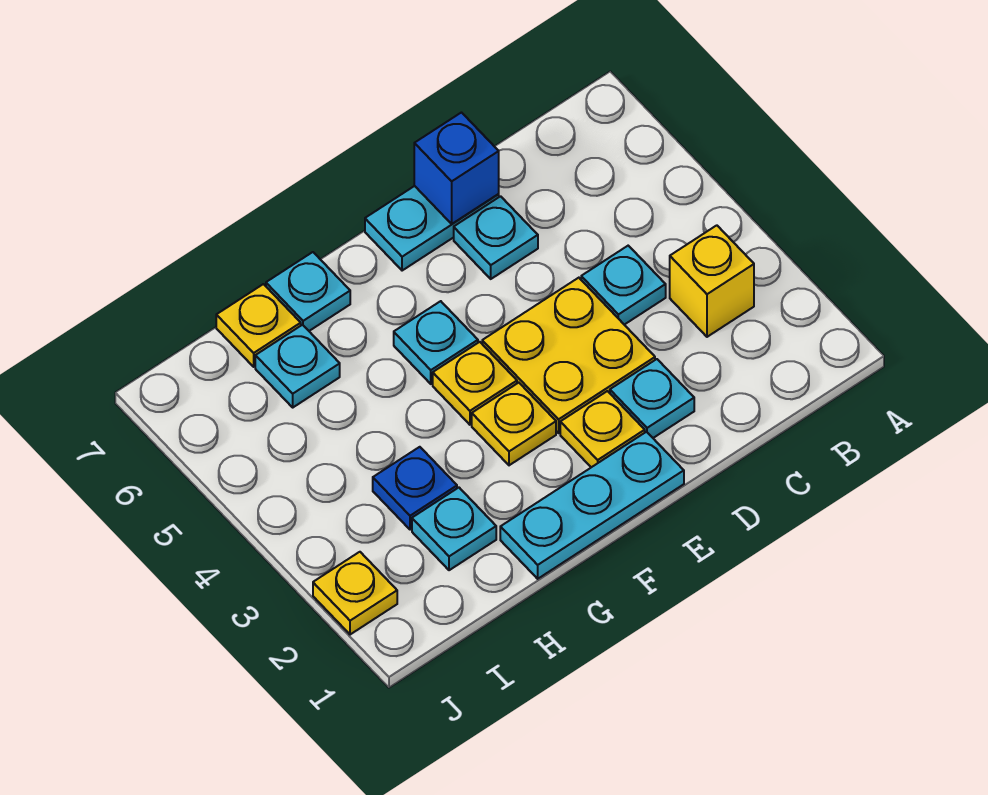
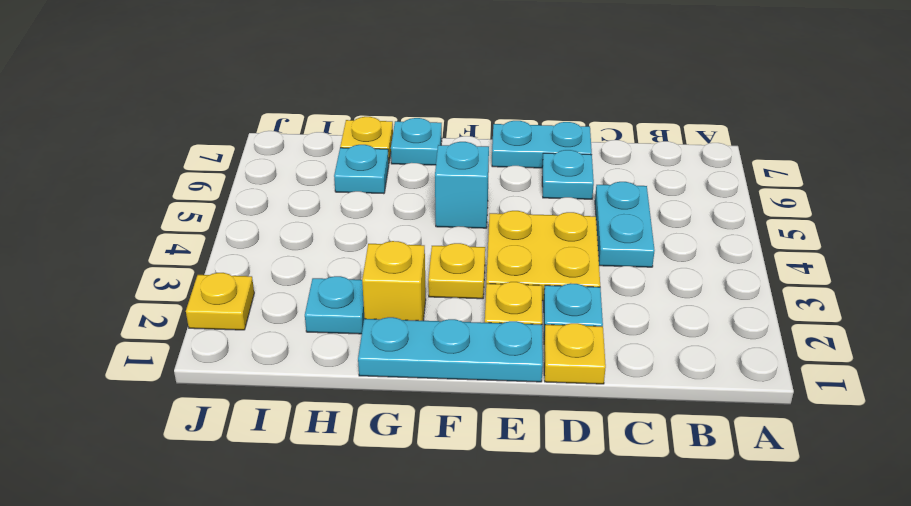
yellow brick B3 level 1 -> yellow brick G2 level 1
cyan plate C4 level 1 -> cyan plate C4:C5 level 1
blue brick D7 level 2 -> none
yellow plate F4 level 1 -> yellow plate D1 level 1
cyan plate F5 level 1 -> cyan brick F5 level 1
blue plate H3 level 1 -> none

